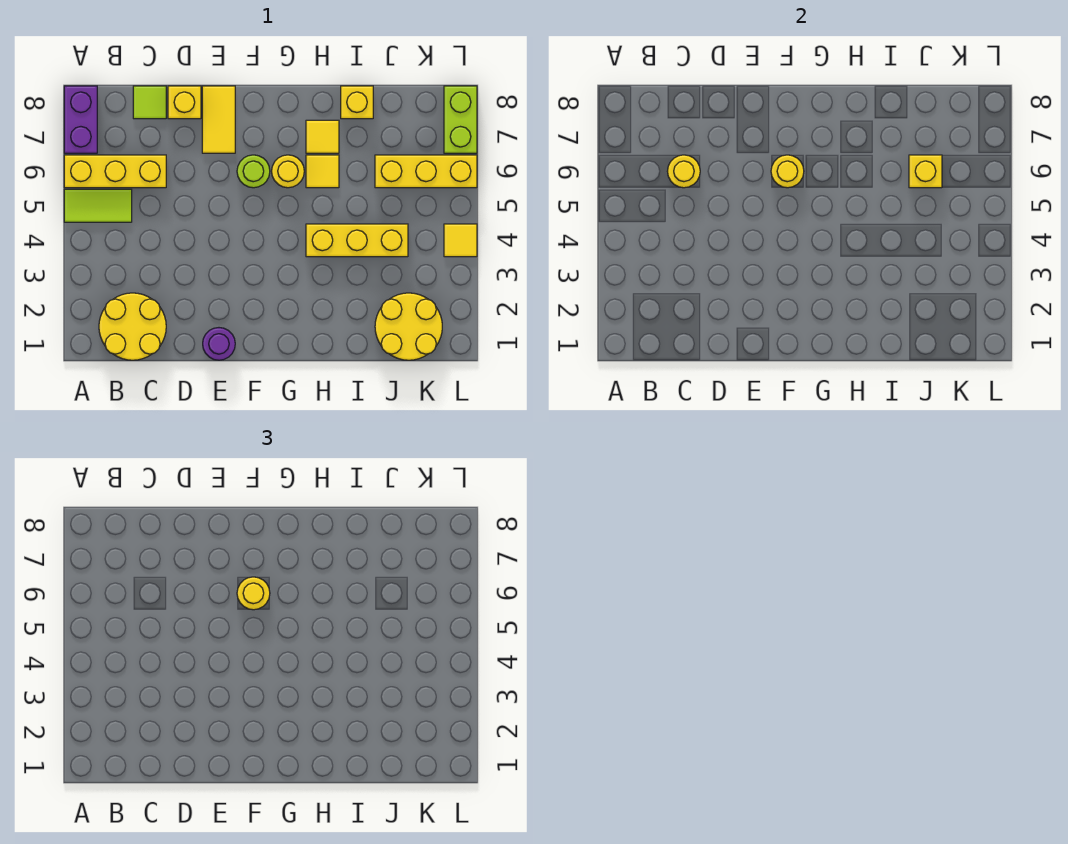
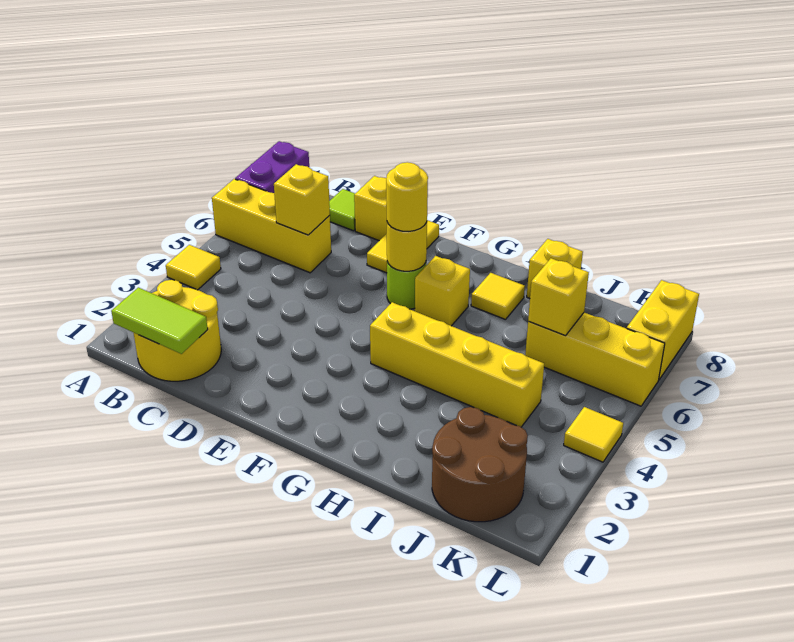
lime tile A5:B5 level 1 -> lime tile B1:C1 level 2
yellow round brick C6 level 2 -> yellow brick C6 level 2
purple round brick E1 level 1 -> none
yellow round brick G6 level 1 -> yellow brick G6 level 1
yellow brick H4:J4 level 1 -> yellow brick G4:J4 level 1
yellow tile H6 level 1 -> yellow tile A4 level 1
yellow round brick J1:K2 level 1 -> brown round brick J1:K2 level 1
lime brick L7:L8 level 1 -> yellow brick L7:L8 level 1

